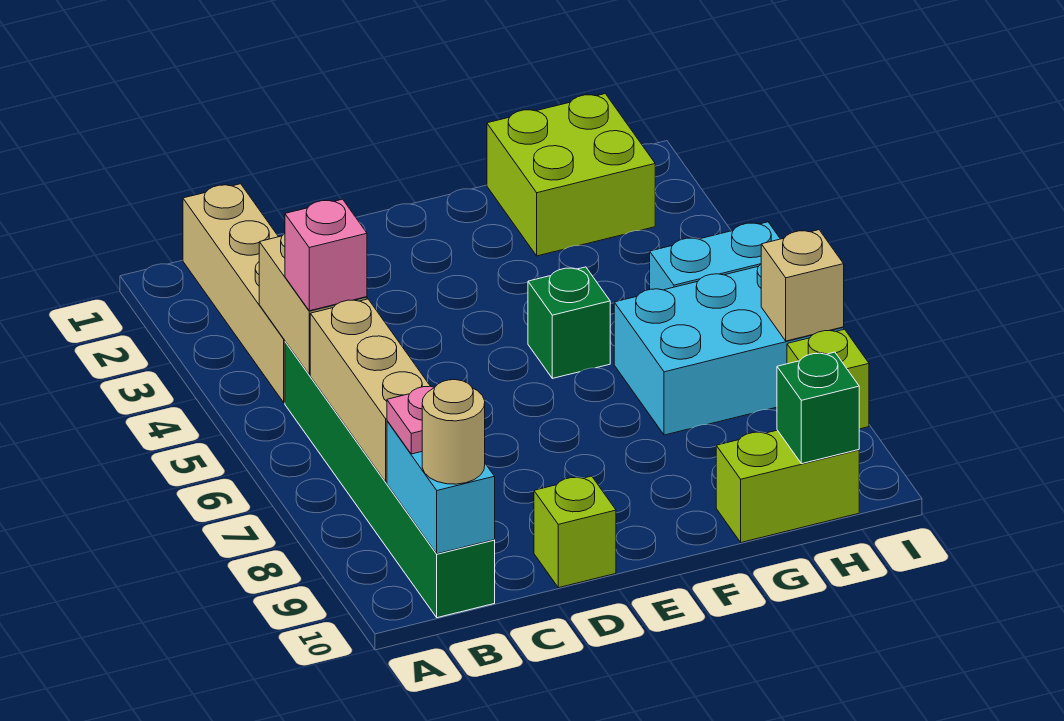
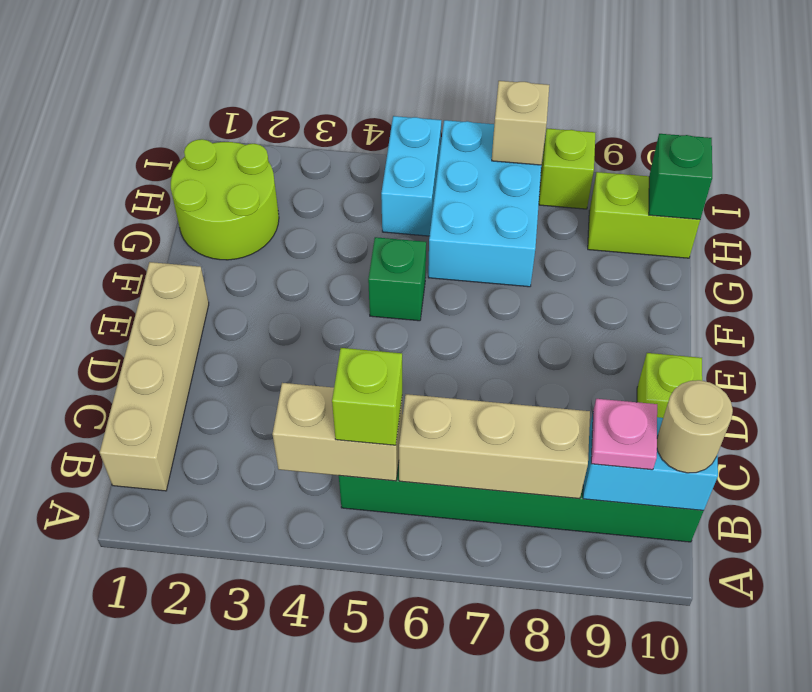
tan brick B1:B4 level 1 -> tan brick B1:E1 level 1
pink brick B5 level 3 -> lime brick B5 level 3
lime brick G1:H2 level 1 -> lime round brick G1:H2 level 1
lime brick G10:H10 level 1 -> lime brick H9:H10 level 1

